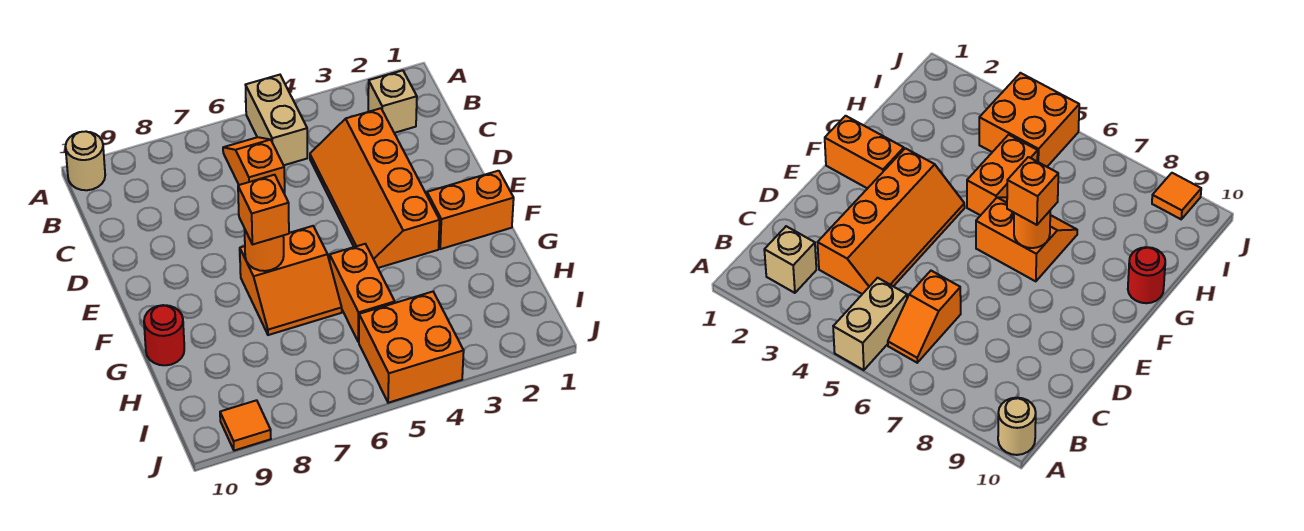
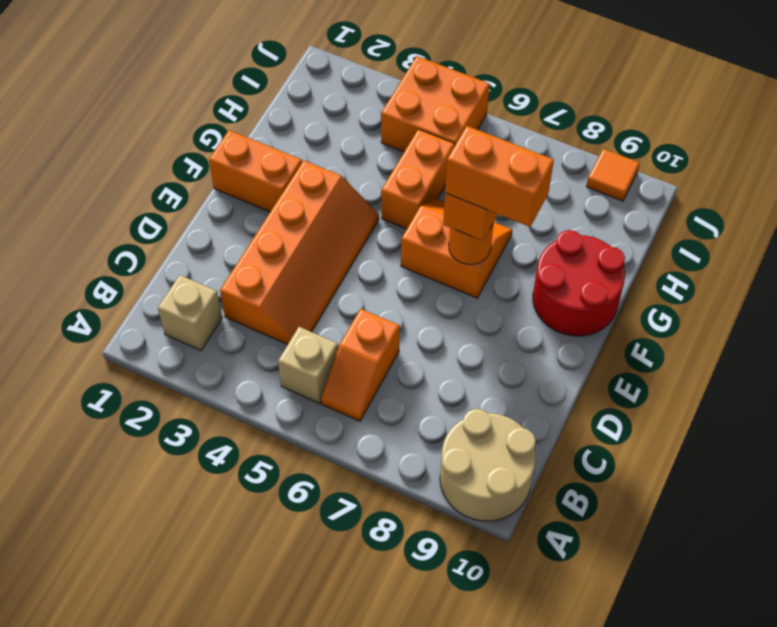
tan brick A5:B5 level 1 -> tan brick B5 level 1
tan round brick A10 level 1 -> tan round brick A9:B10 level 1
none -> orange brick F7:F8 level 4
red round brick G10 level 1 -> red round brick F9:G10 level 1

